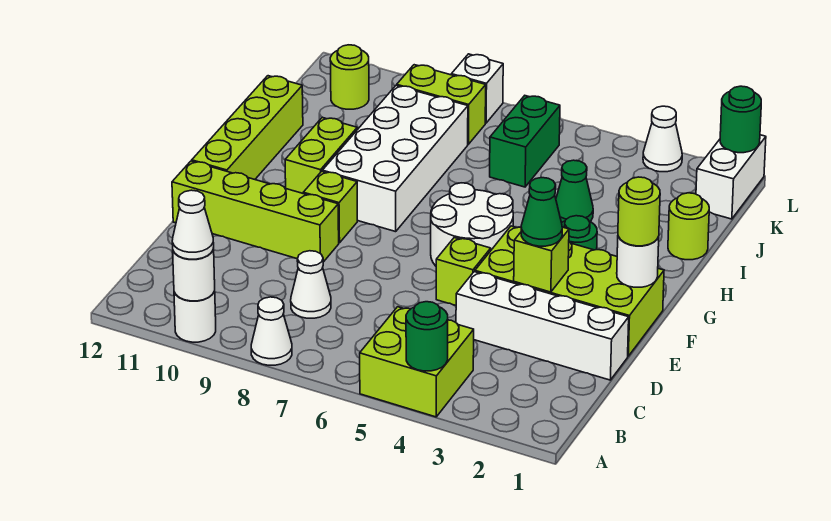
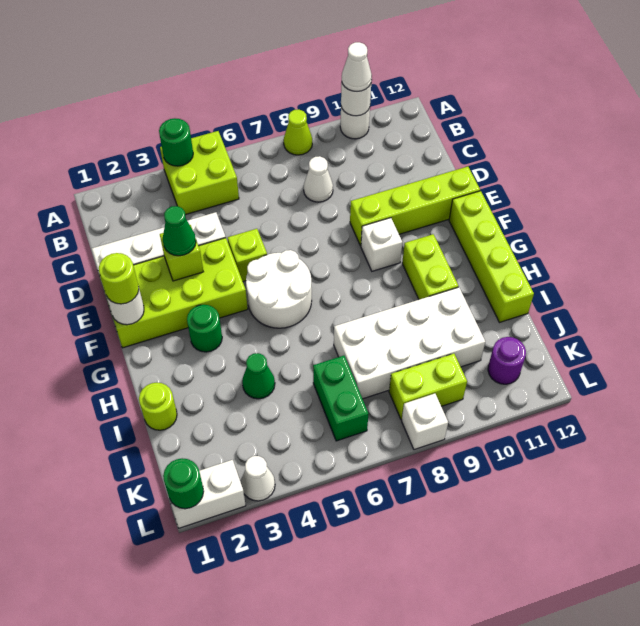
white cone A8 level 1 -> lime cone A8 level 1
lime brick F9 level 1 -> white brick F9 level 1
white brick G8:J9 level 1 -> white brick I7:J10 level 1
white brick K1:L1 level 1 -> white brick L1:L2 level 1
lime round brick K11 level 1 -> purple round brick K11 level 1

